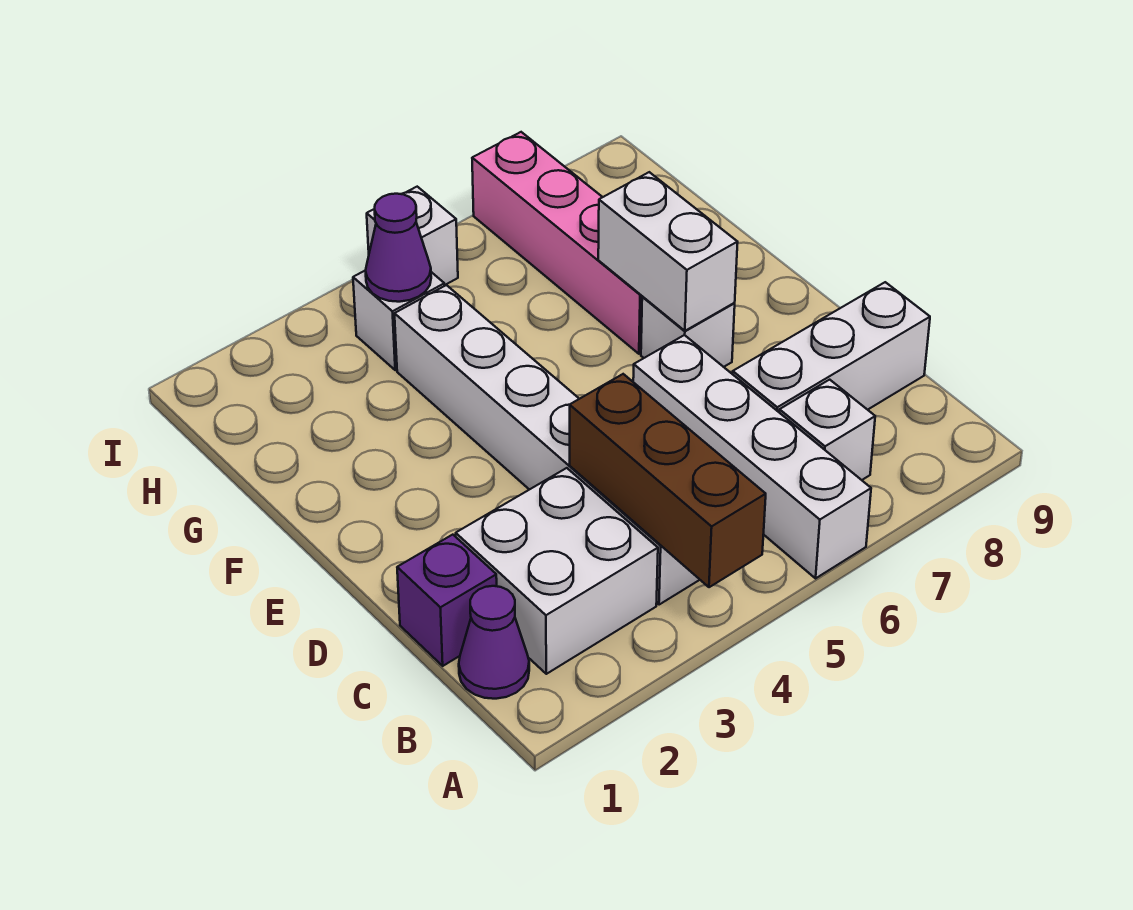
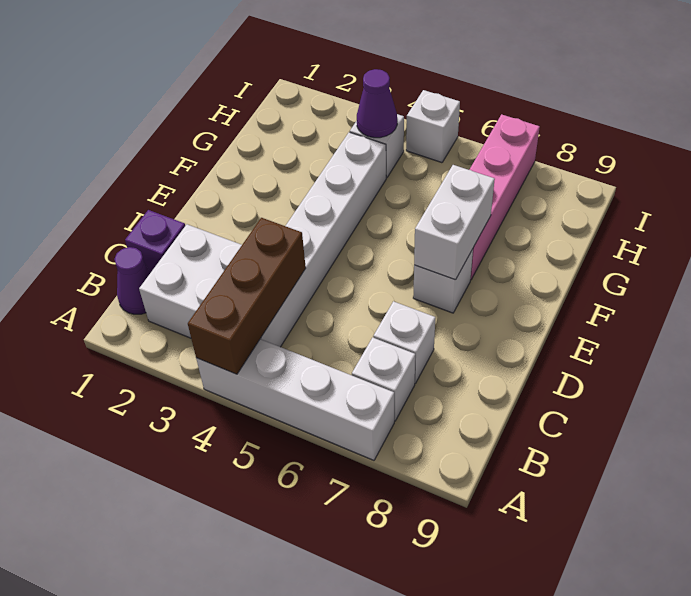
white brick A6:D6 level 1 -> white brick A4:A7 level 1
white brick C7:C9 level 1 -> white brick C7 level 1

